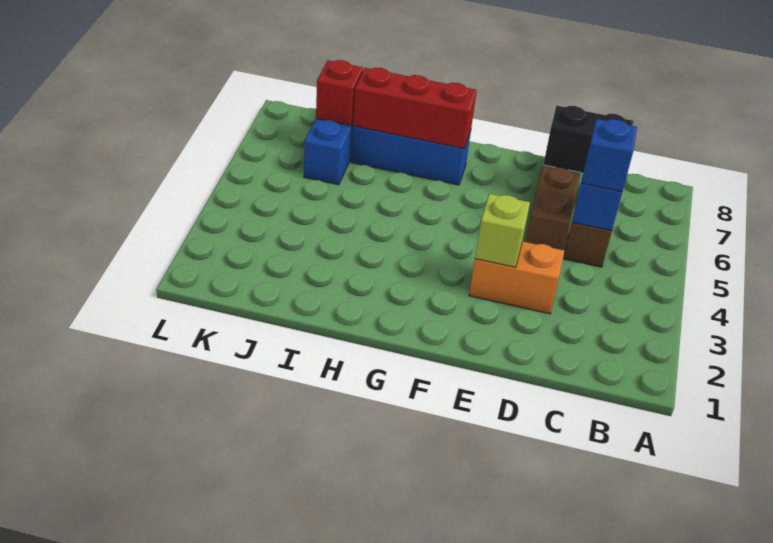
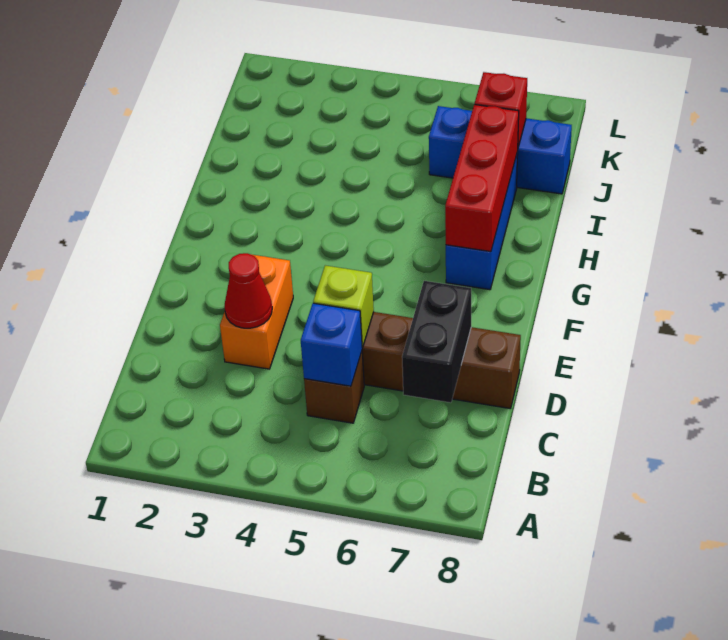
blue brick C5 level 3 -> none
none -> red cone D3 level 2
lime brick E3 level 2 -> lime brick D5 level 2

